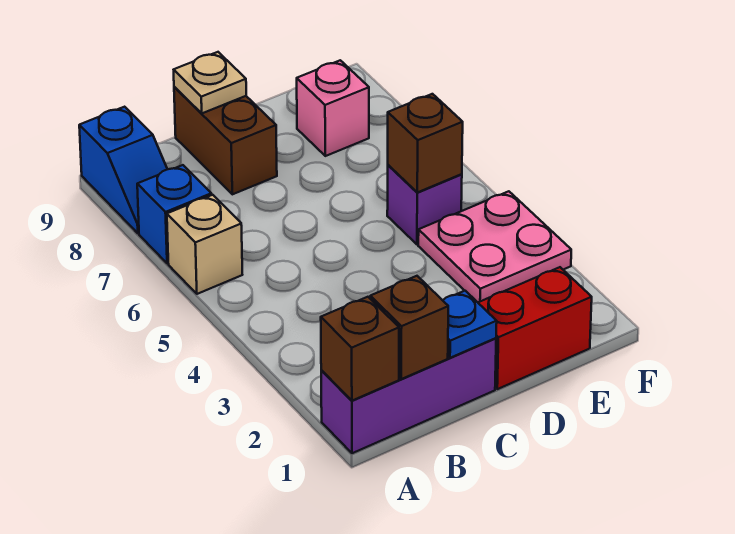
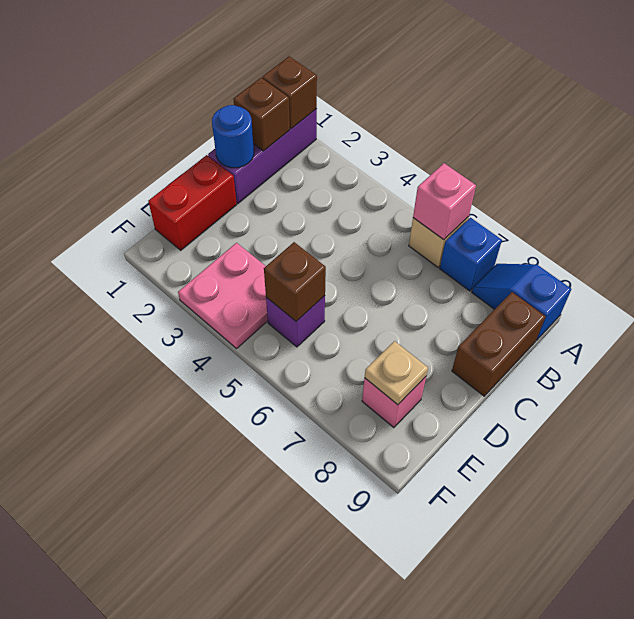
none -> pink brick A6 level 2
blue plate C1 level 2 -> blue round brick C1 level 2
brown brick C8:C9 level 1 -> brown brick B9:C9 level 1
tan plate C9 level 2 -> tan plate E8 level 2

